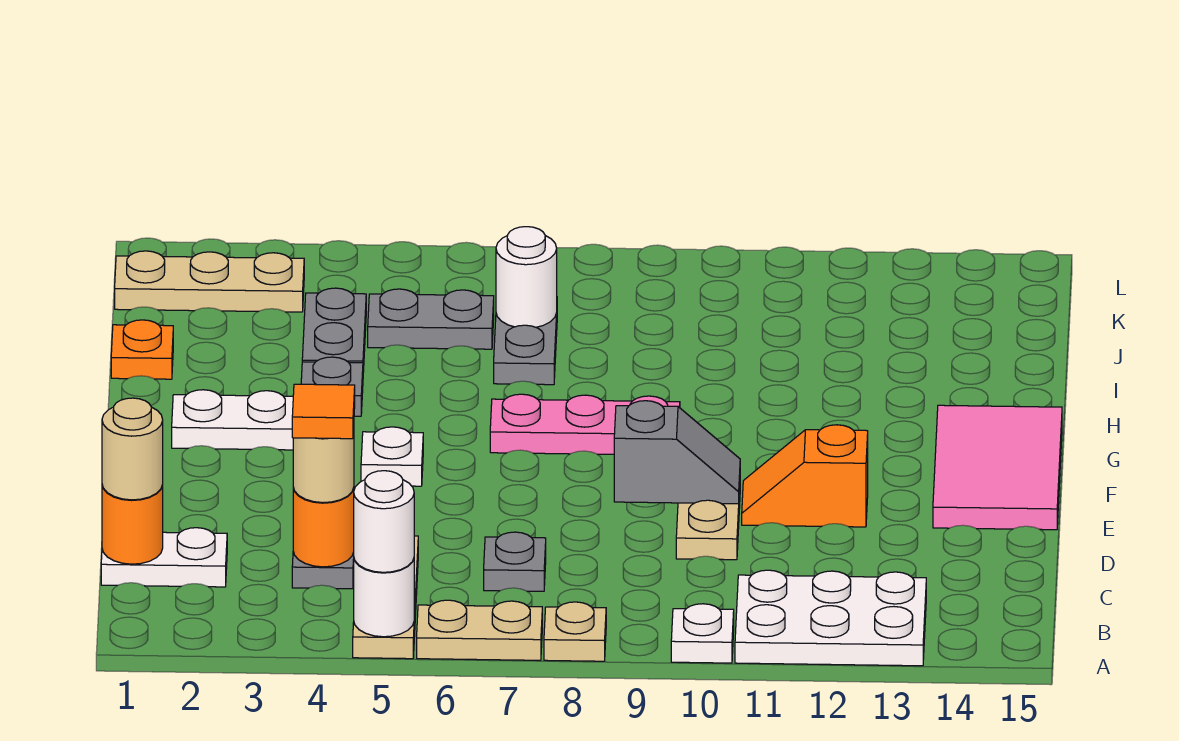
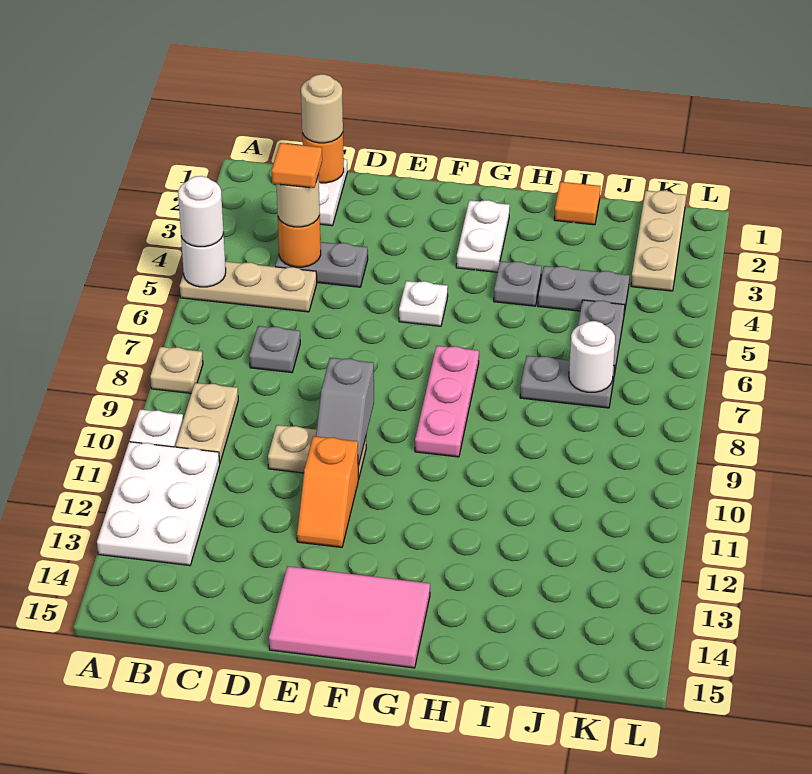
tan plate A6:A7 level 1 -> tan plate B9:B10 level 1
orange slope E11:E12 level 1 top 12 -> orange slope E11:E12 level 1 top 11
orange plate I1 level 1 -> orange tile I1 level 1

